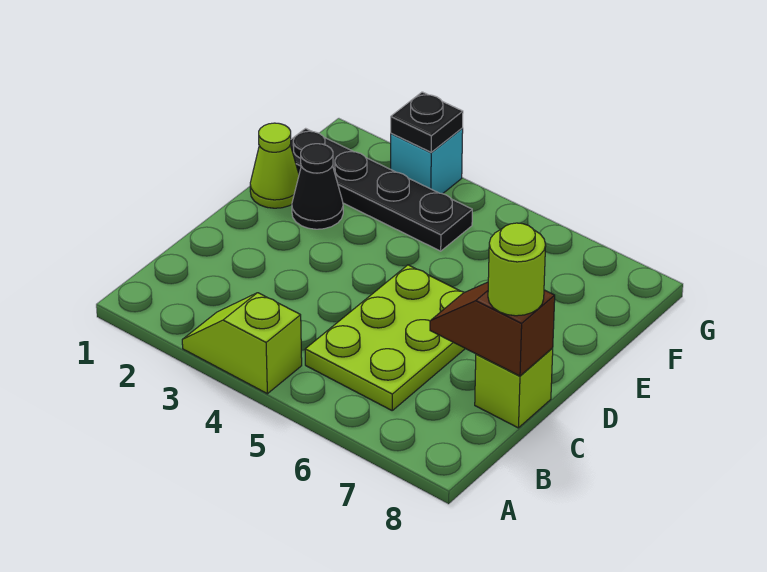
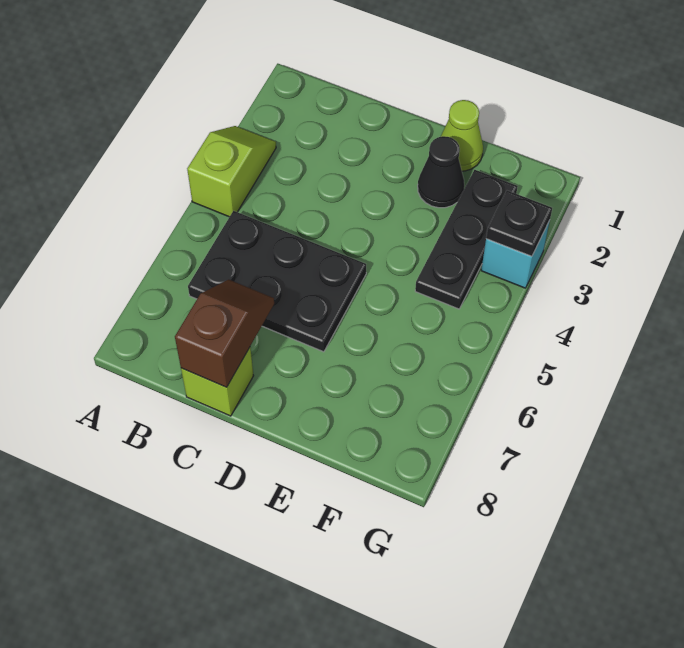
lime plate B5:D6 level 1 -> black plate B5:D6 level 1
lime round brick C8 level 3 -> none
black plate F1:F4 level 1 -> black plate F2:F4 level 1

